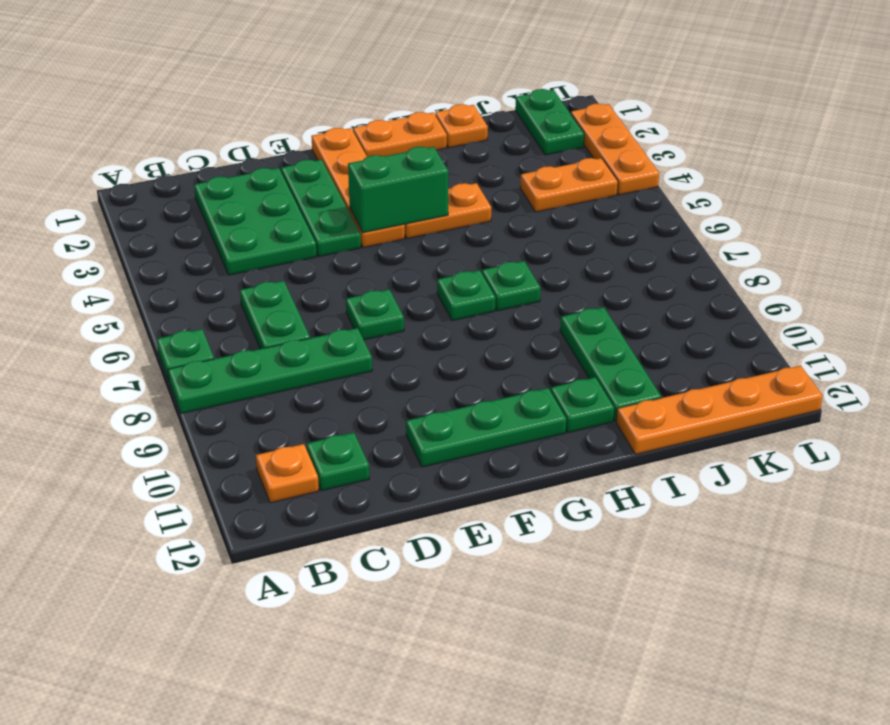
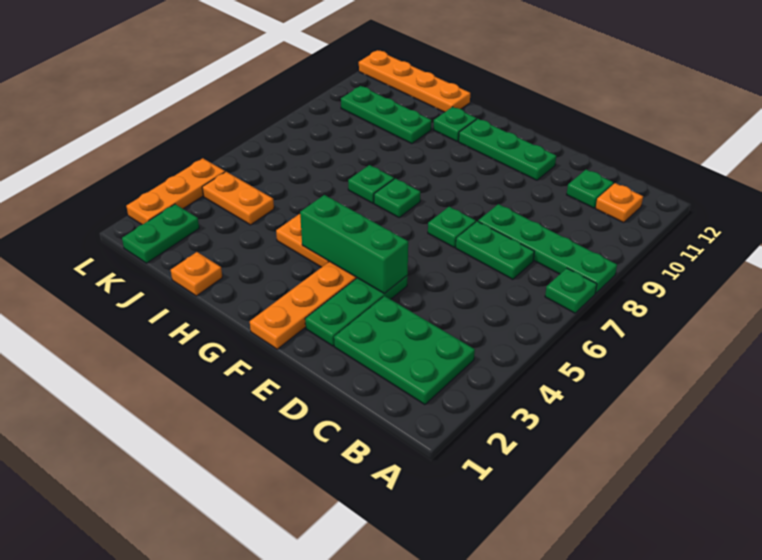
green plate C2:D4 level 1 -> green plate B2:D3 level 1
green plate C6:C7 level 1 -> green plate C7:D7 level 1
green brick F4:G4 level 2 -> green brick E4:G4 level 2
orange plate G1:H1 level 1 -> none
green plate I9:I11 level 1 -> green plate I10:K10 level 1

